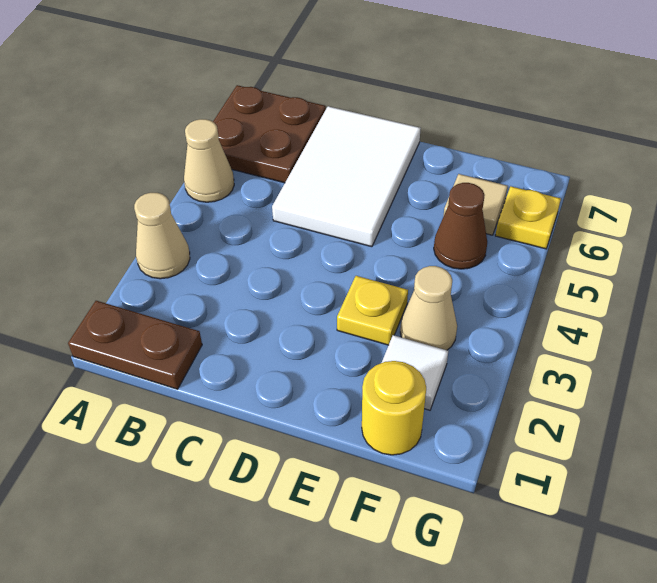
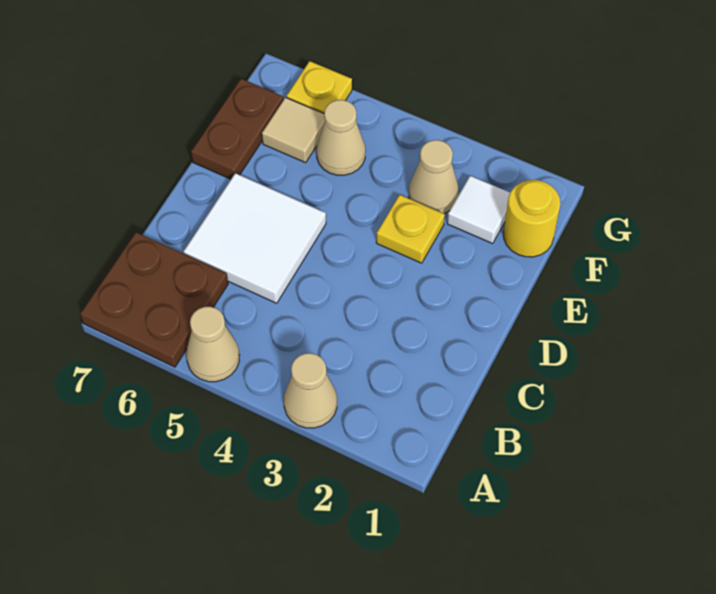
brown plate A1:B1 level 1 -> brown plate E7:F7 level 1
white tile C5:D7 level 1 -> white tile C5:D6 level 1
brown cone F5 level 1 -> tan cone F5 level 1

